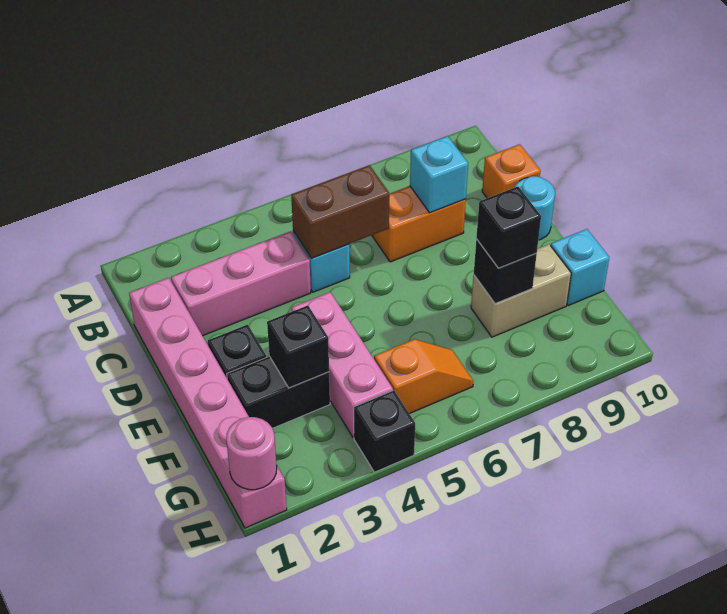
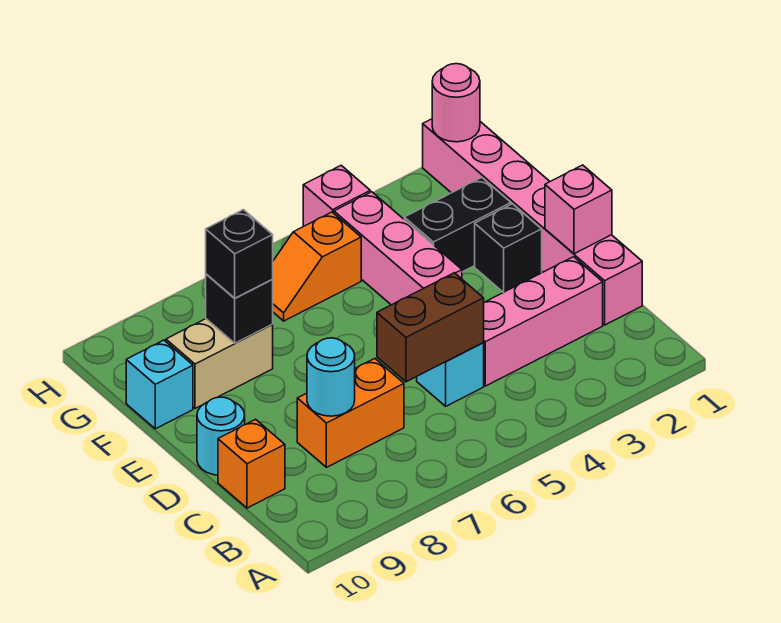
cyan brick C8 level 2 -> cyan round brick C8 level 2
none -> pink brick D1 level 2
black brick F3 level 2 -> none
black brick H4 level 1 -> pink brick H4 level 1

